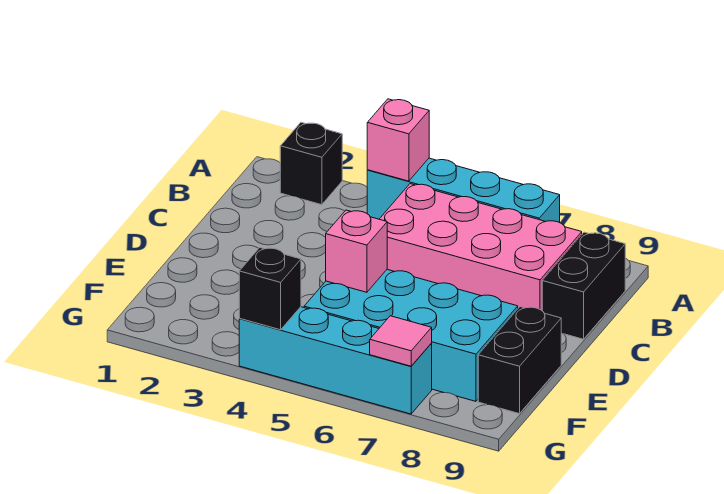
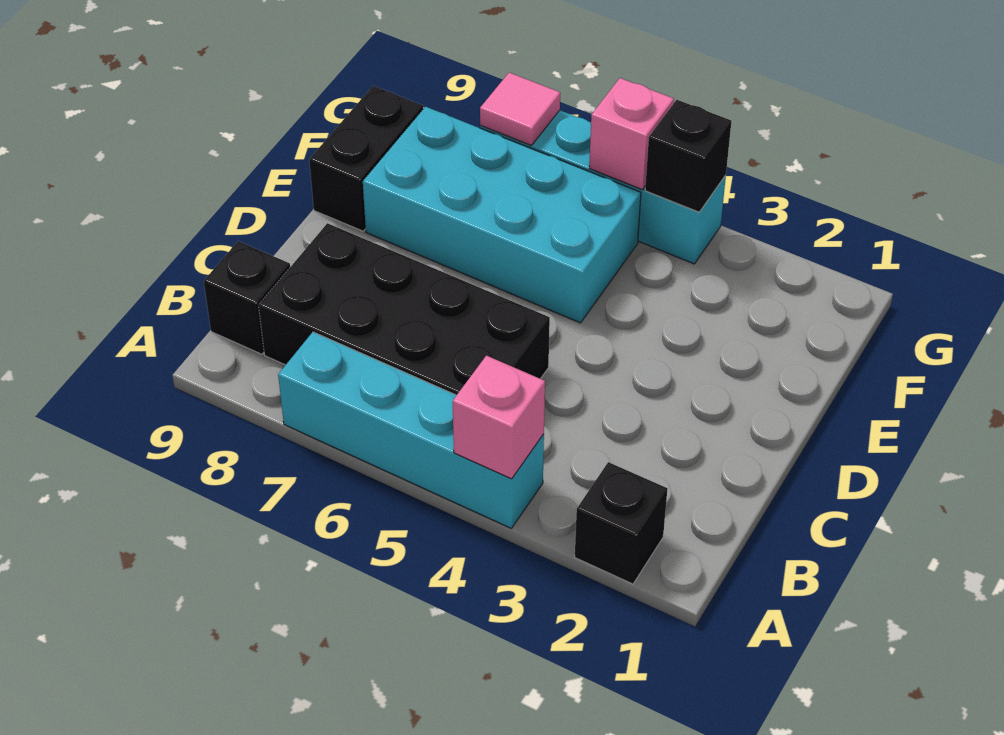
pink brick B5:C8 level 1 -> black brick B5:C8 level 1
black brick B9:C9 level 1 -> black brick B9 level 1
pink brick E5 level 2 -> pink brick G5 level 2

